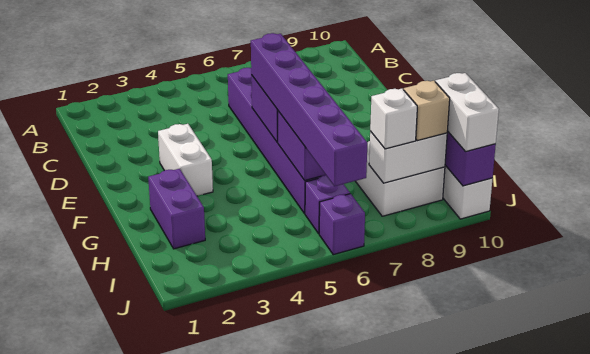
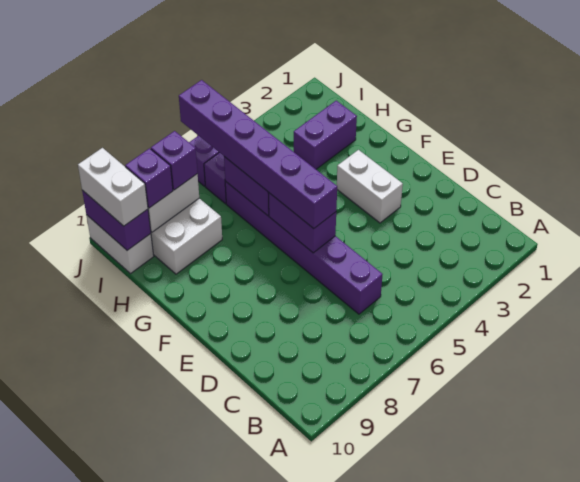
purple brick G2:H2 level 1 -> purple brick H2:H3 level 1
white brick I8 level 3 -> purple brick I8 level 3
tan brick I9 level 3 -> purple brick I9 level 3

